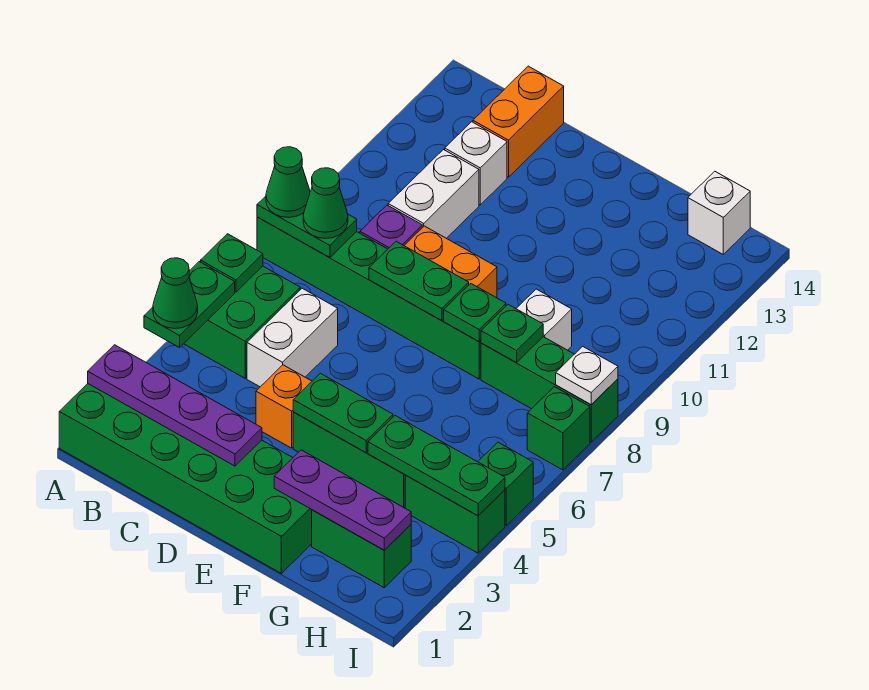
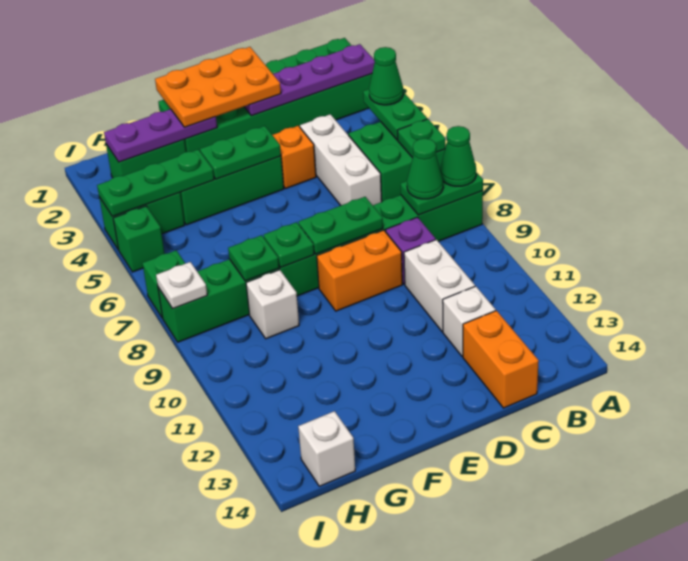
white brick C5:C6 level 1 -> white brick C4:C6 level 1
none -> orange plate D1:F2 level 3

